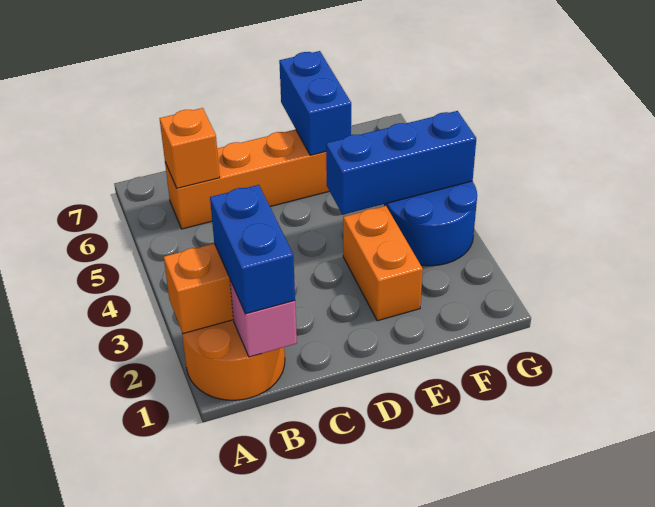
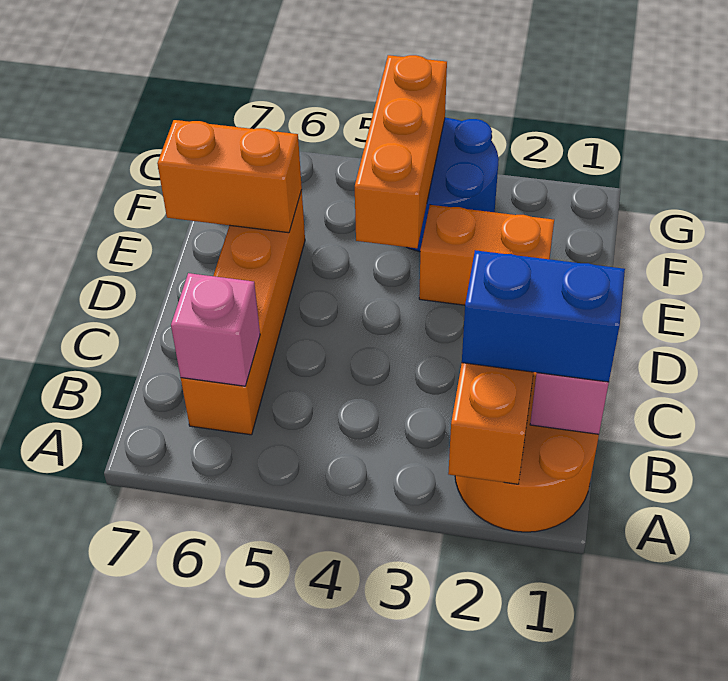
orange brick B6 level 2 -> pink brick B6 level 2
blue brick E4:G4 level 2 -> orange brick E4:G4 level 2
blue brick E6:E7 level 2 -> orange brick E6:E7 level 2

